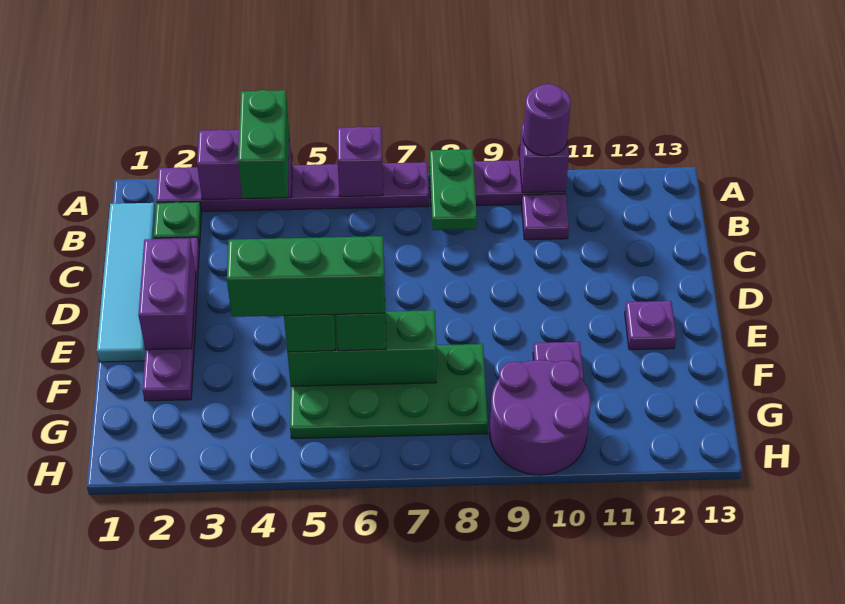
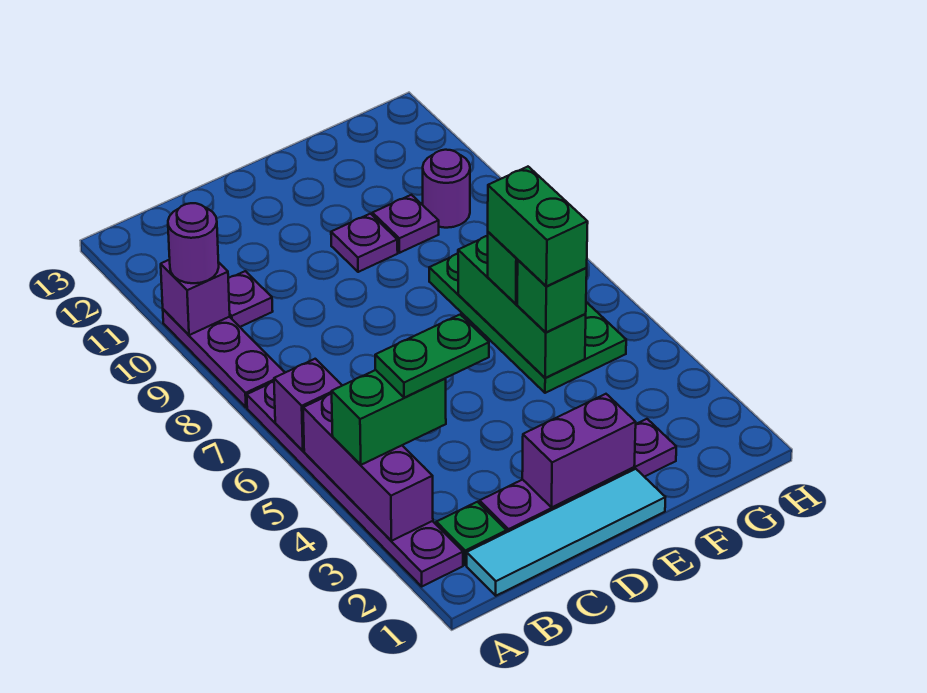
purple brick A3:A4 level 2 -> purple brick A3:A5 level 2
green plate A8:B8 level 2 -> green plate B4:C4 level 4
purple plate E12 level 1 -> purple plate E10 level 1
green brick F4:F6 level 4 -> green brick F5:F6 level 4
purple round brick G9:H10 level 1 -> purple round brick G10 level 1

